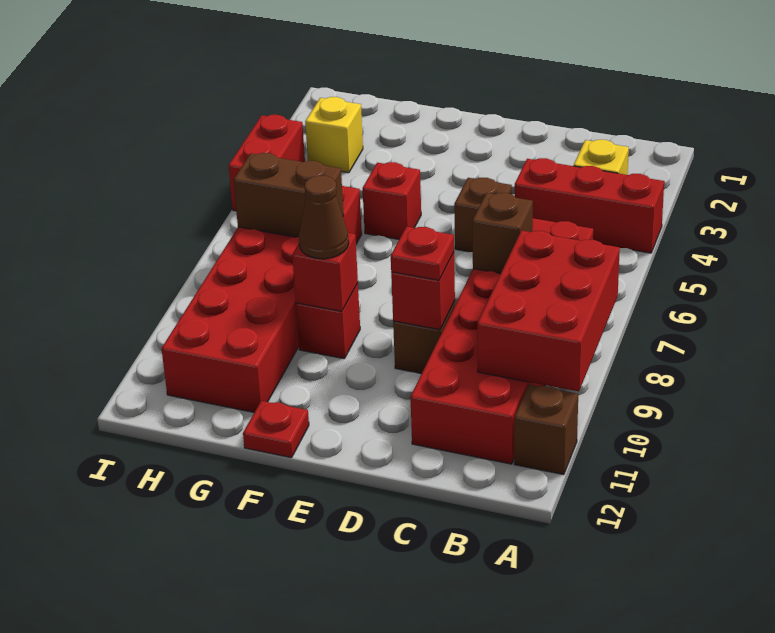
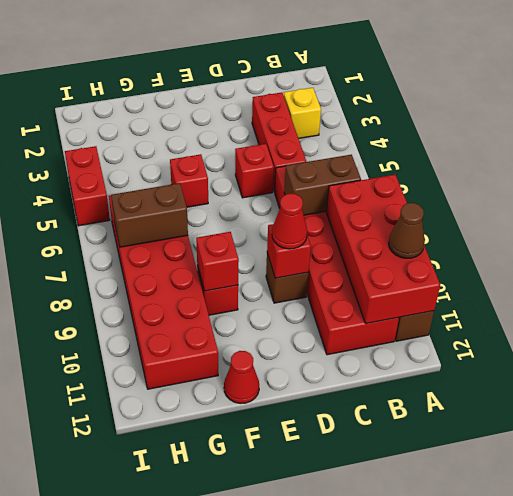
red brick A4:C4 level 1 -> red brick C3:C5 level 1
red brick A8:B10 level 2 -> red brick A8:B11 level 2
brown brick C7 level 2 -> brown brick B7:C7 level 2
brown brick D5 level 1 -> red brick D5 level 1
red plate D9 level 3 -> red cone D9 level 3
brown cone F9 level 3 -> brown cone A10 level 3
red plate F12 level 1 -> red cone F12 level 1
yellow brick H3 level 1 -> none

